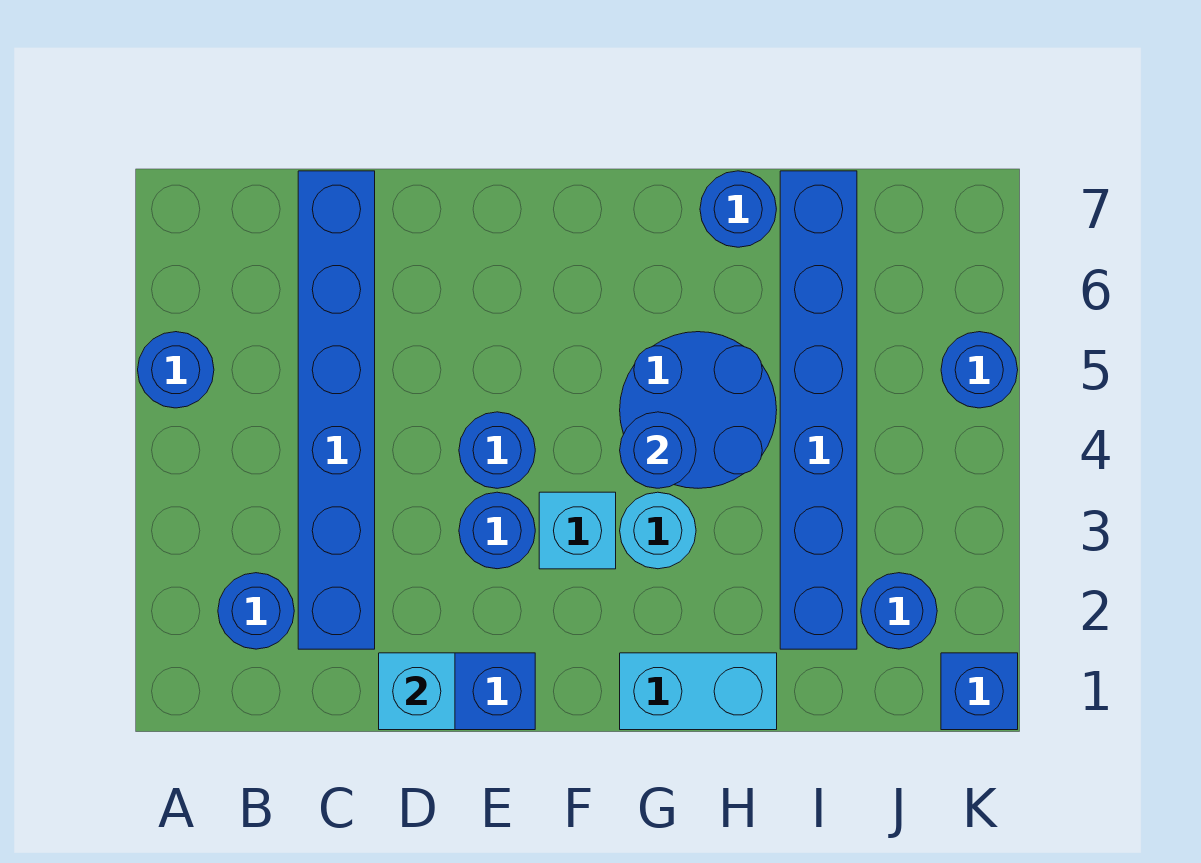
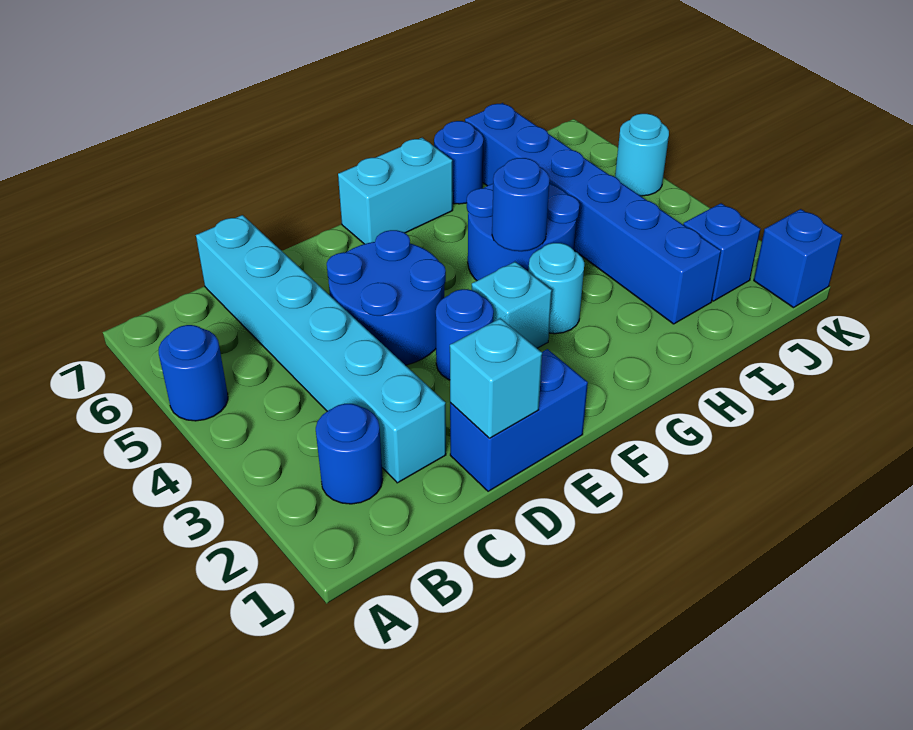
blue brick C2:C7 level 1 -> cyan brick C2:C7 level 1
blue round brick E4 level 1 -> blue round brick D4:E5 level 1
cyan brick G1:H1 level 1 -> cyan brick F7:G7 level 1
blue round brick J2 level 1 -> blue brick J2 level 1
blue round brick K5 level 1 -> cyan round brick K5 level 1

